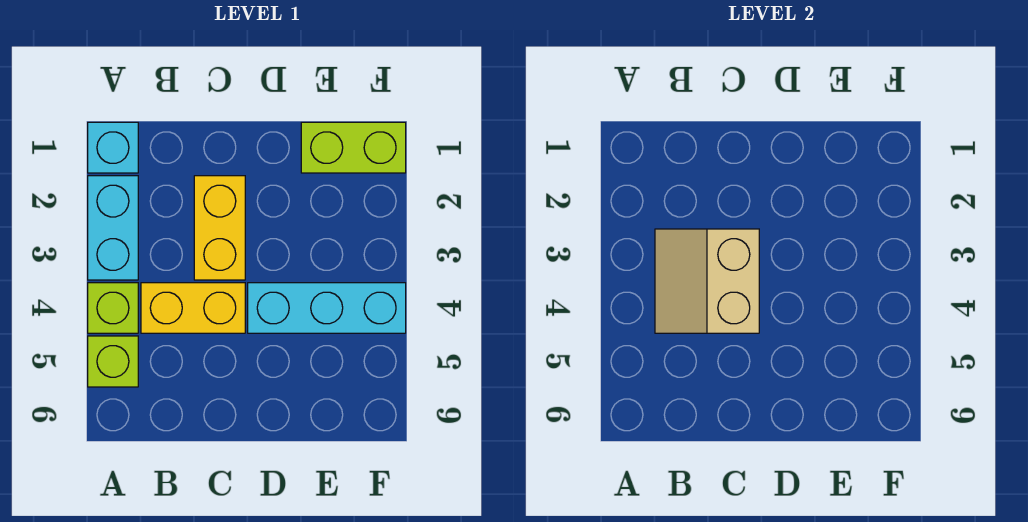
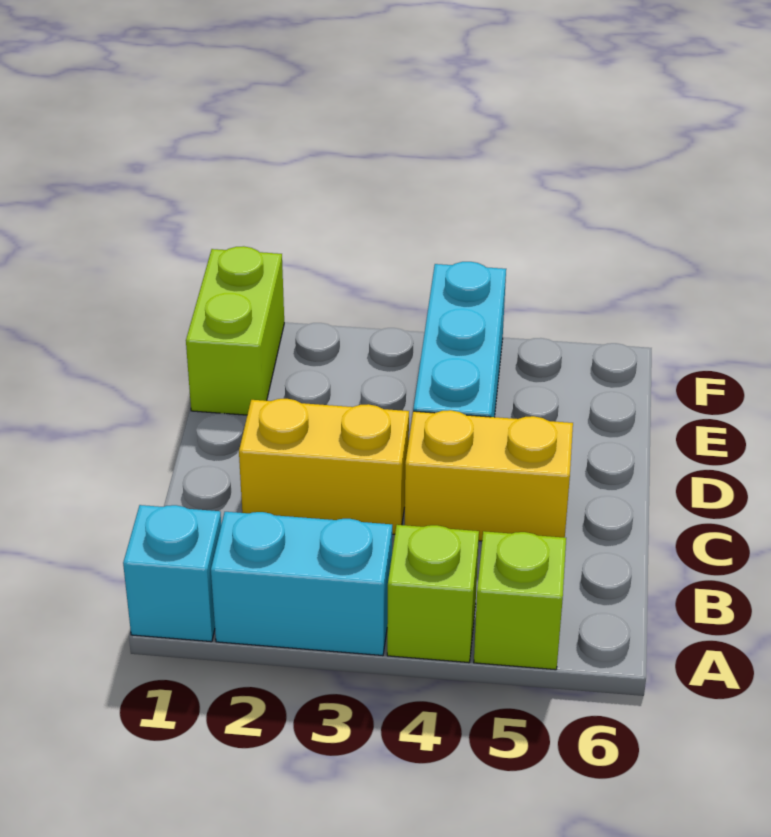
tan slope B3:C4 level 2 top C -> none
yellow brick B4:C4 level 1 -> yellow brick C4:C5 level 1

